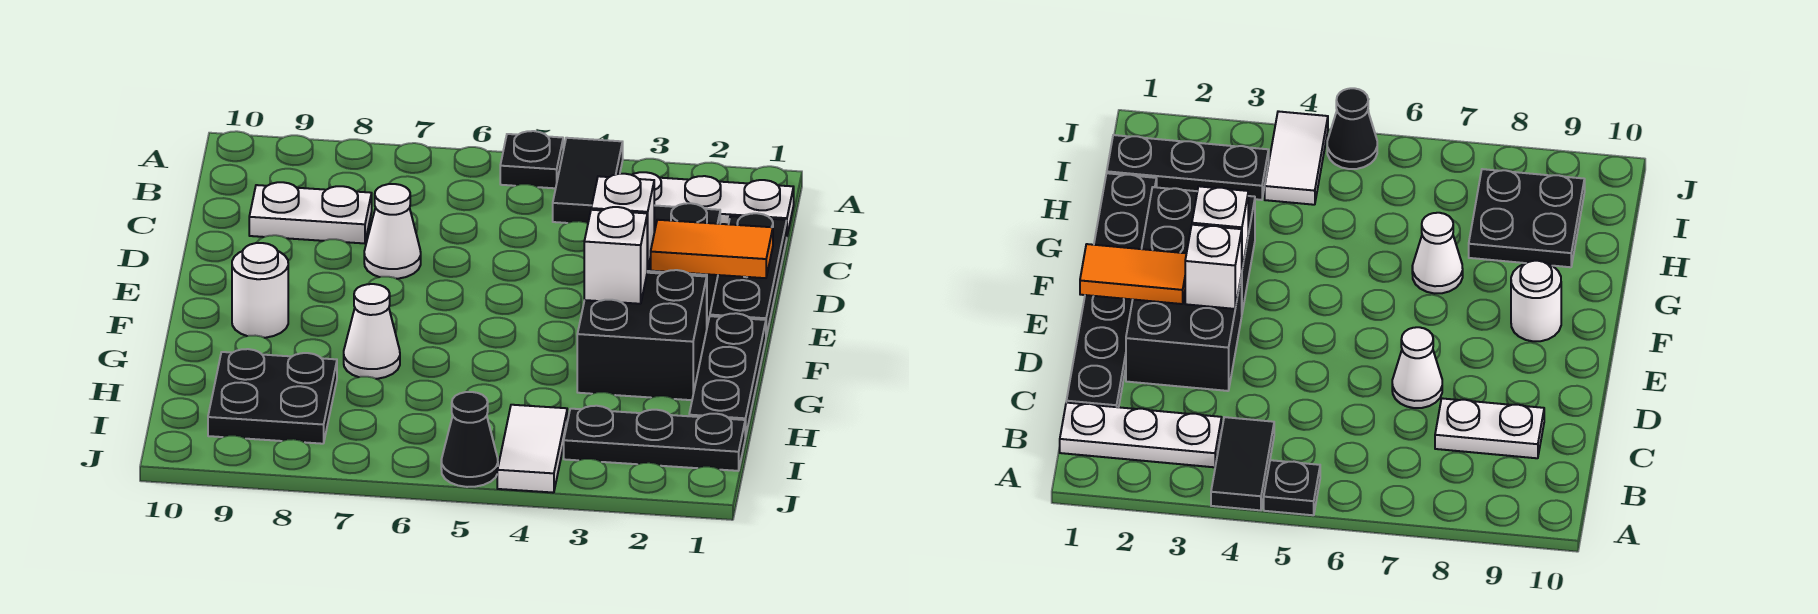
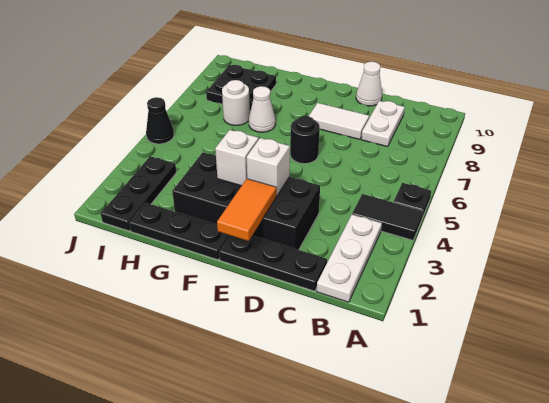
white cone D7 level 1 -> white cone D10 level 1
none -> black round brick E6 level 1
white round brick F9 level 1 -> white round brick H7 level 1
white tile I4:J4 level 1 -> white tile D8:E8 level 1

